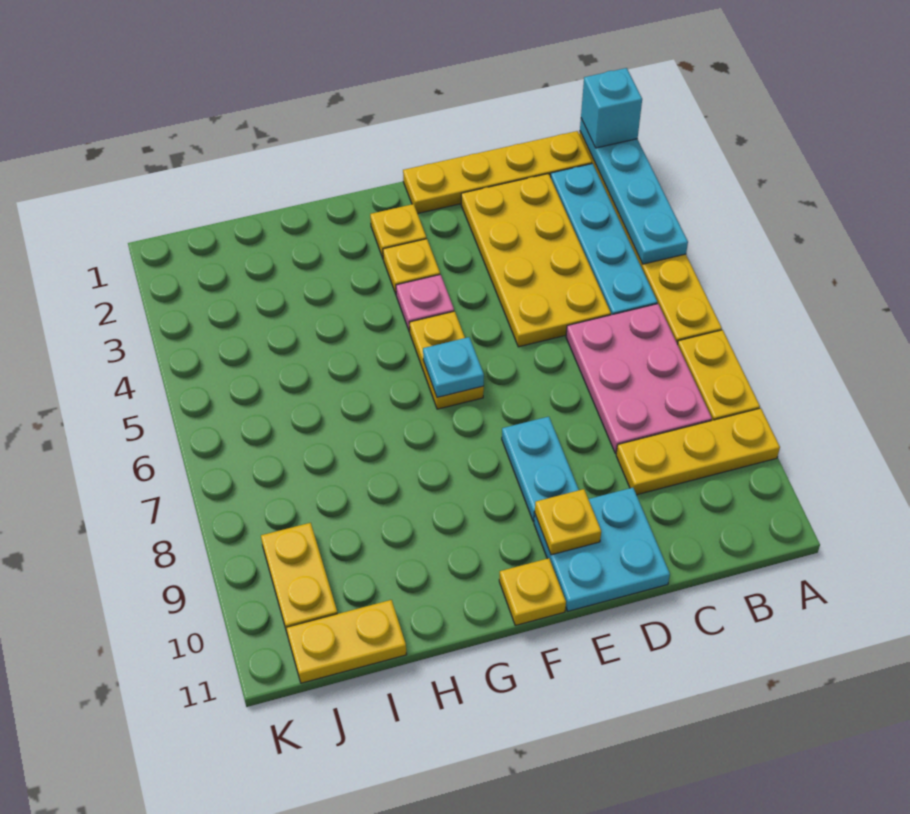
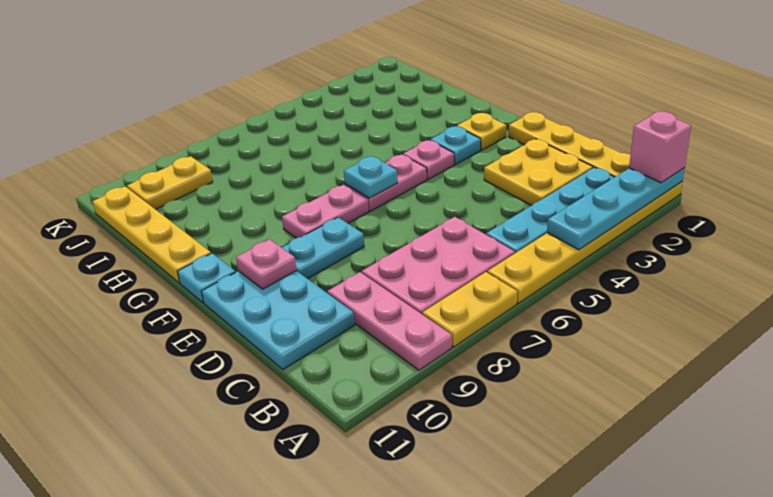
cyan brick A1 level 3 -> pink brick A1 level 3
yellow plate A9:C9 level 1 -> pink plate A9:C9 level 1
yellow plate C2:D5 level 1 -> yellow plate C2:D3 level 1
cyan plate D10:E11 level 1 -> cyan plate C10:E11 level 1
yellow plate E10 level 2 -> pink plate E10 level 2
yellow plate F3 level 1 -> cyan plate F3 level 1
yellow plate F5:F6 level 1 -> pink plate F5:F6 level 1
none -> pink plate F7:F8 level 1
yellow plate F11 level 1 -> cyan plate F11 level 1
yellow plate I11:J11 level 1 -> yellow plate G11:J11 level 1

